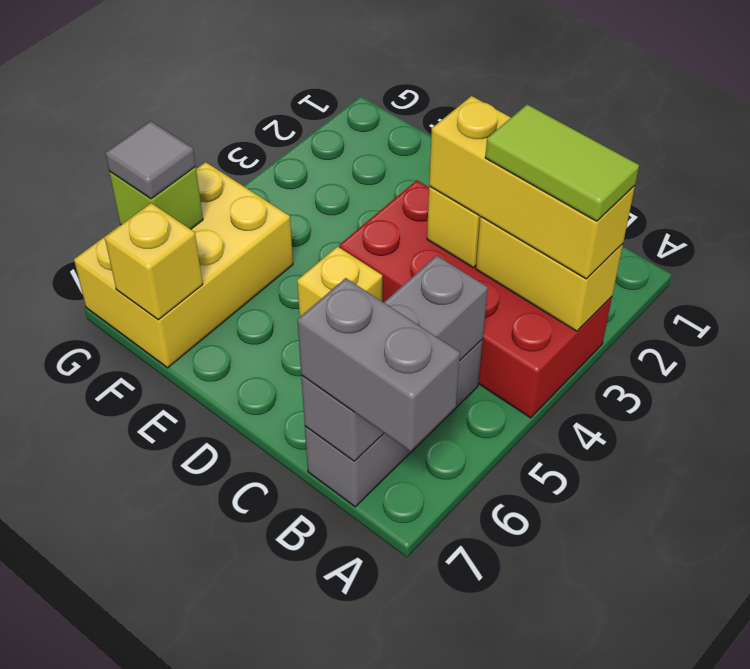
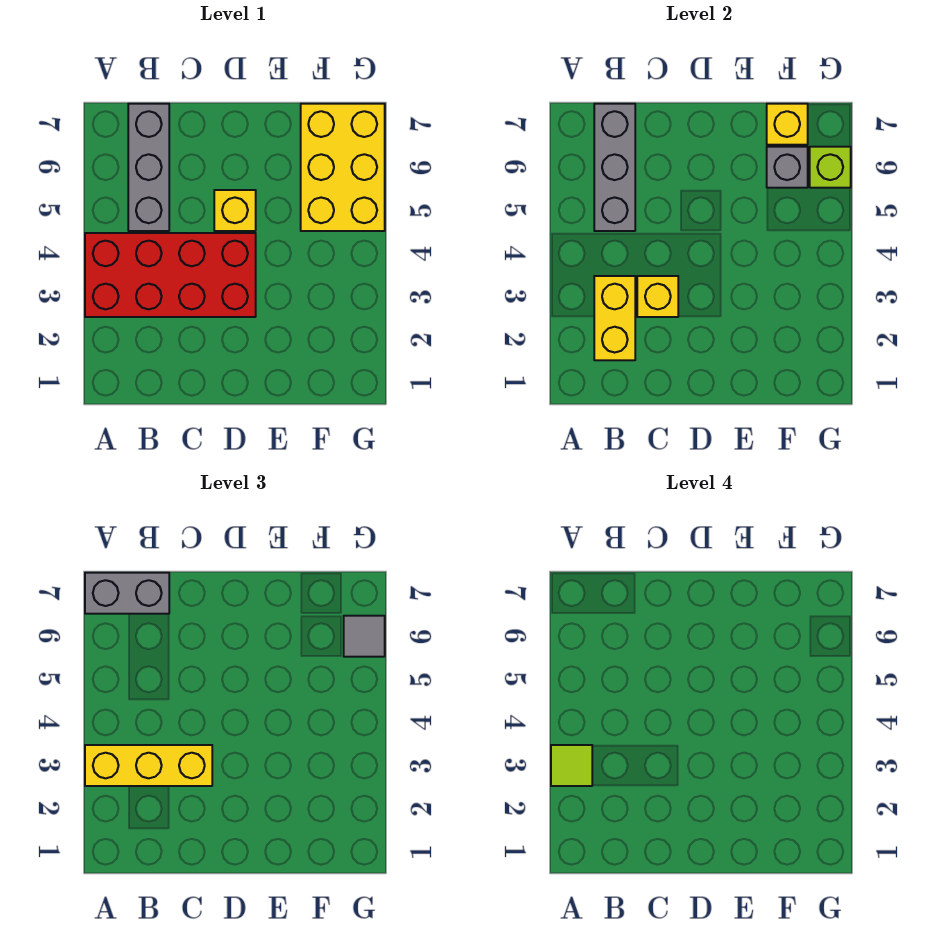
yellow brick A3:B3 level 2 -> yellow brick B2:B3 level 2
lime tile A3:B3 level 4 -> lime tile A3 level 4
none -> grey brick F6 level 2

